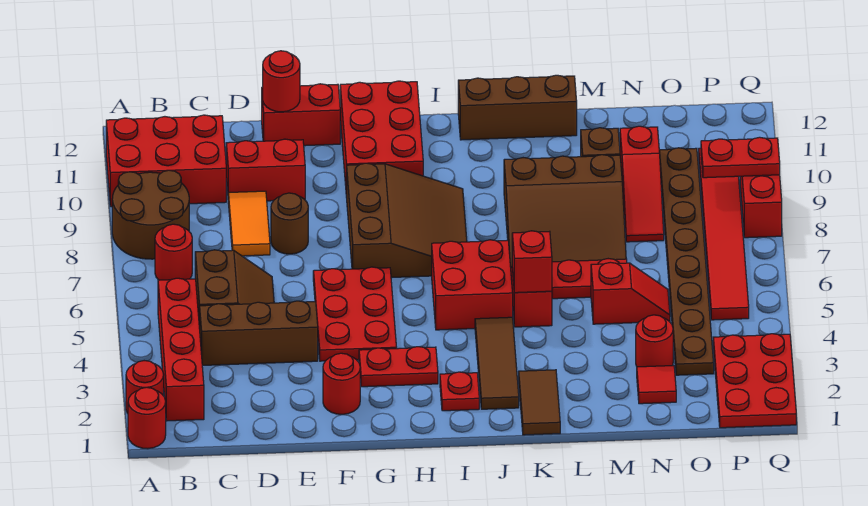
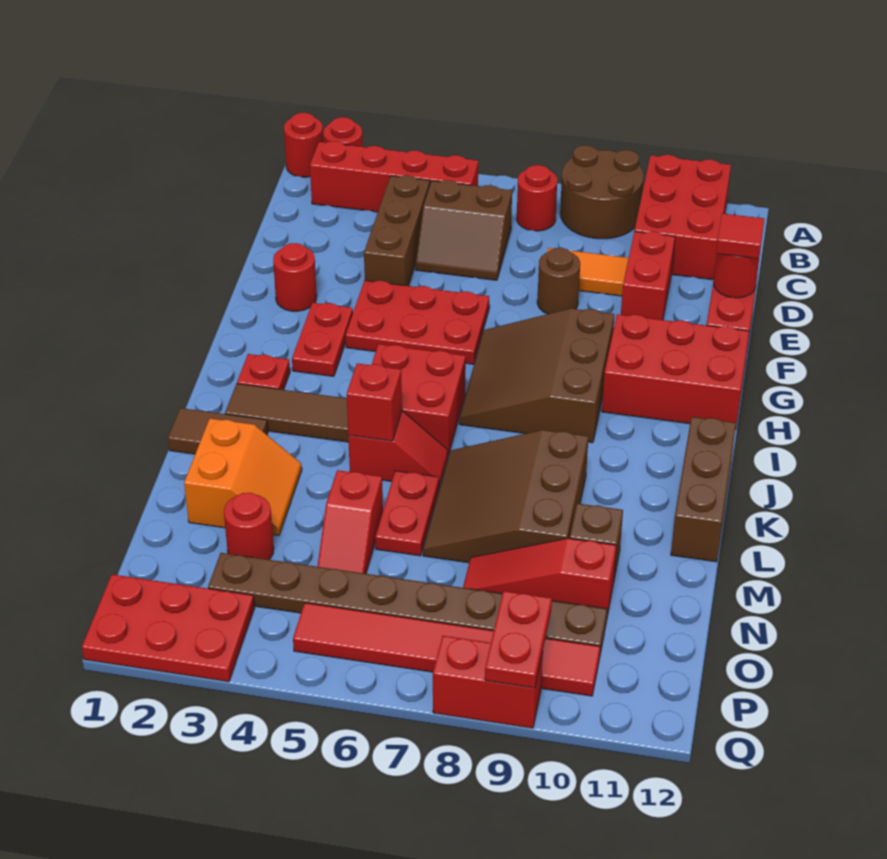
brown slope G7:I9 level 1 top G -> brown slope G7:I9 level 1 top 9
none -> orange slope L2:M3 level 1 top 2
red tile N2 level 1 -> red tile E12 level 3

